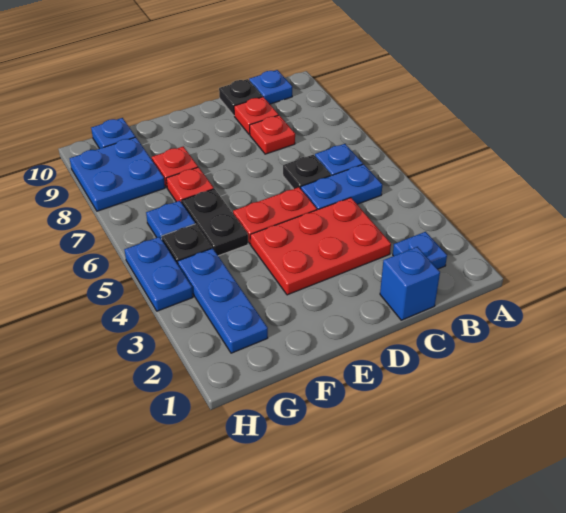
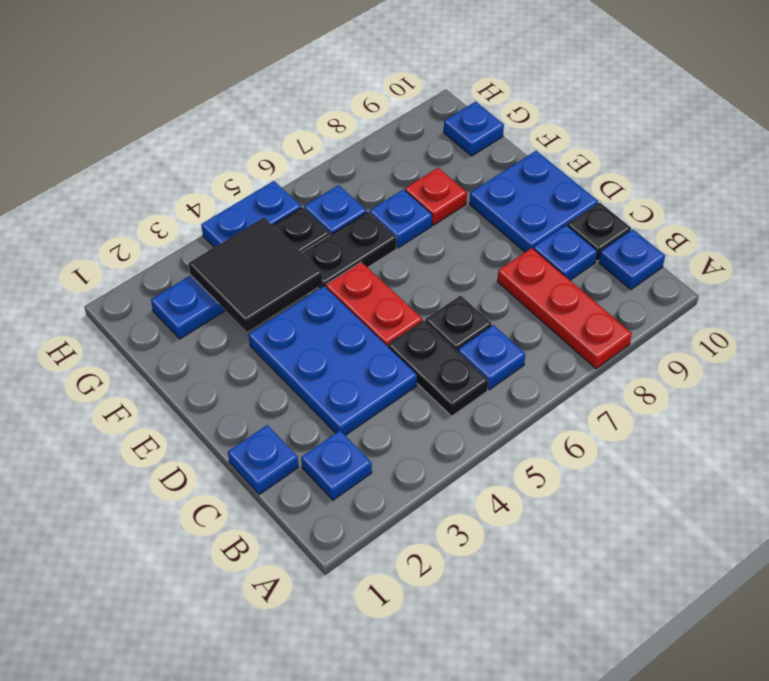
blue plate B5:C5 level 1 -> black plate B5:C5 level 1
blue brick C1 level 1 -> blue plate C1 level 1
red plate C3:E4 level 1 -> blue plate C3:E4 level 1
red plate C8 level 1 -> red plate A8:C8 level 1
red plate C9 level 1 -> blue plate C9 level 1
none -> black tile F3:G4 level 2
red plate F7 level 1 -> blue plate F7 level 1
blue plate G8:H9 level 1 -> blue plate D9:E10 level 1

